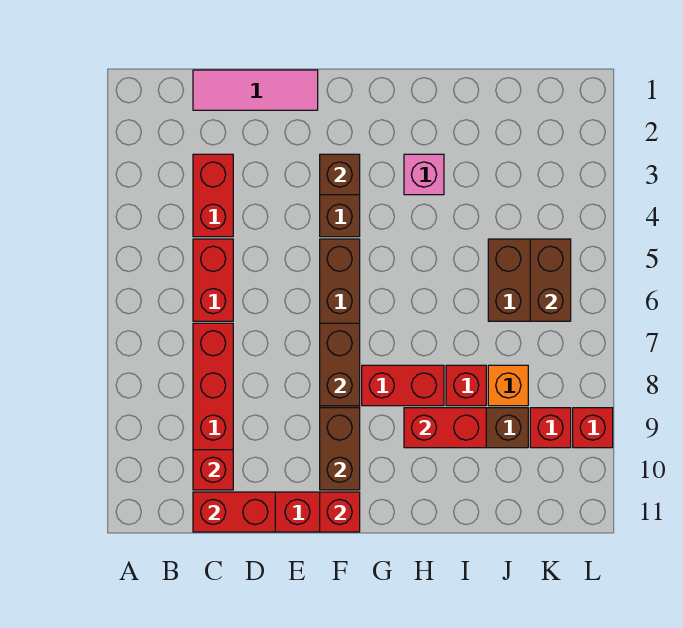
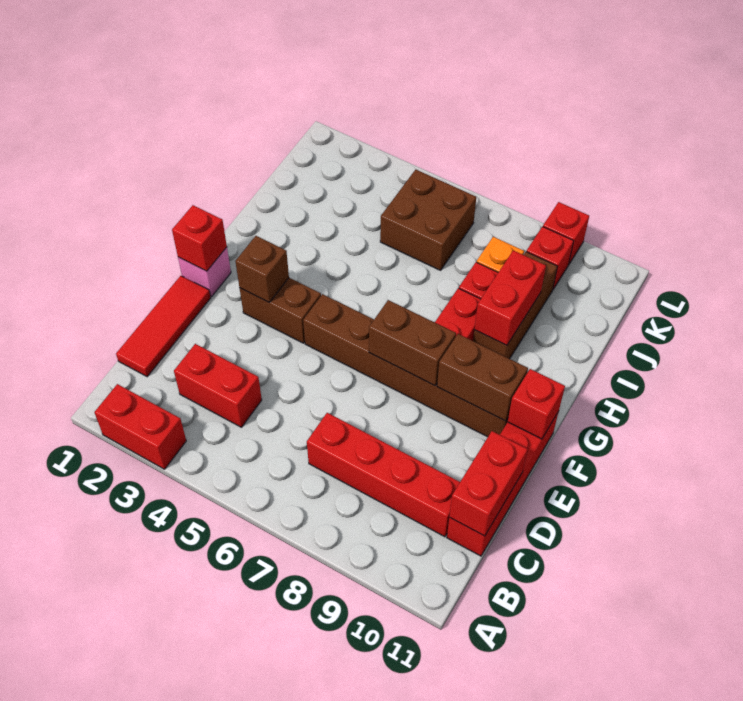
pink tile C1:E1 level 1 -> red tile C1:E1 level 1
red brick C5:C6 level 1 -> red brick A2:A3 level 1
red brick C10 level 2 -> red brick F1 level 2
pink brick H3 level 1 -> pink brick F1 level 1
brown brick K5:K6 level 2 -> none

